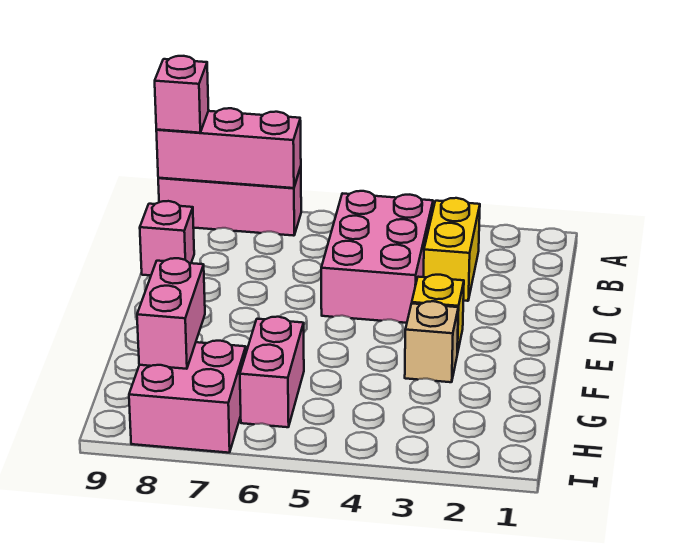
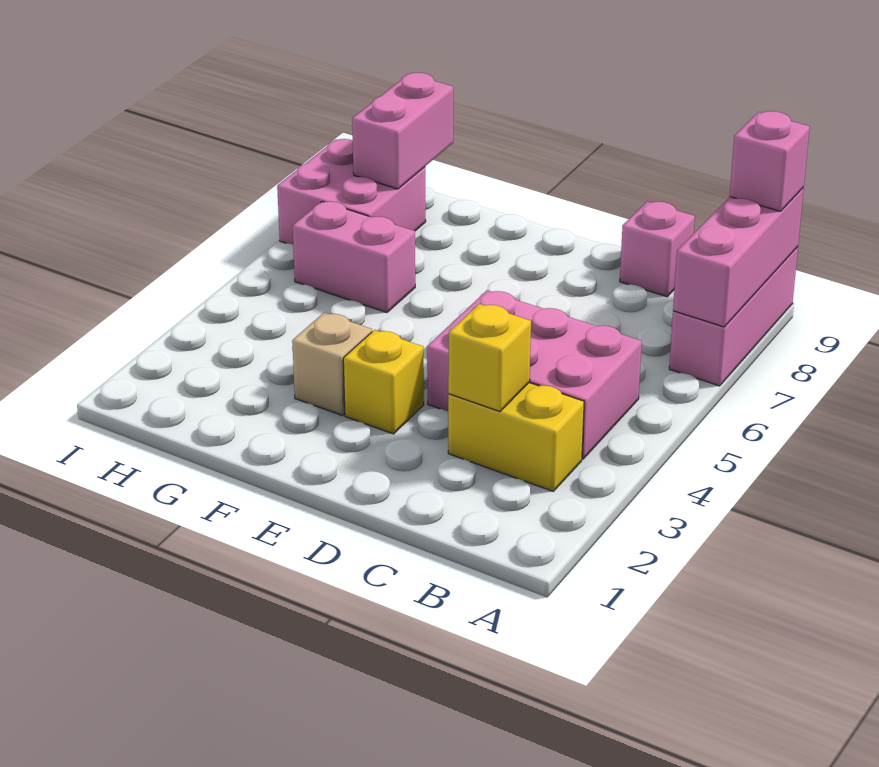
none -> yellow brick C3 level 2
pink brick G8:H8 level 2 -> pink brick H8:H9 level 2

